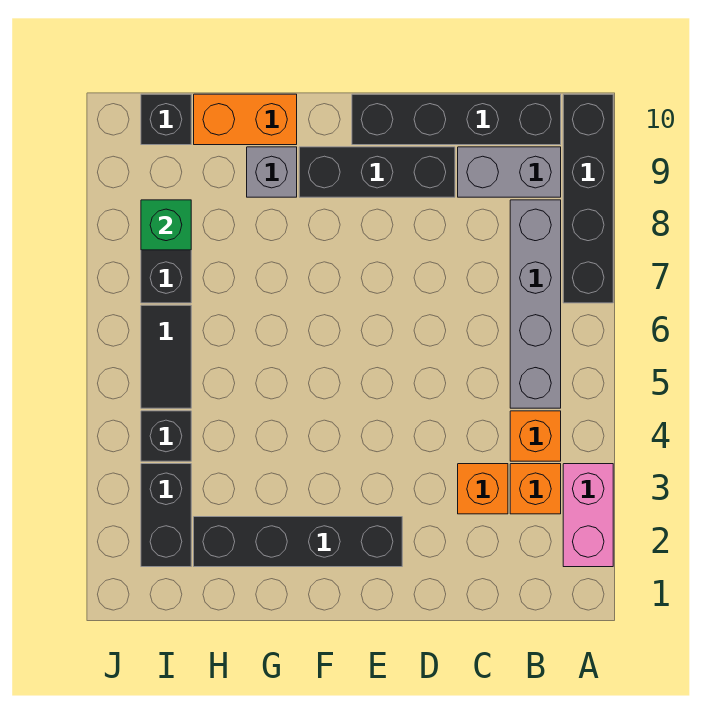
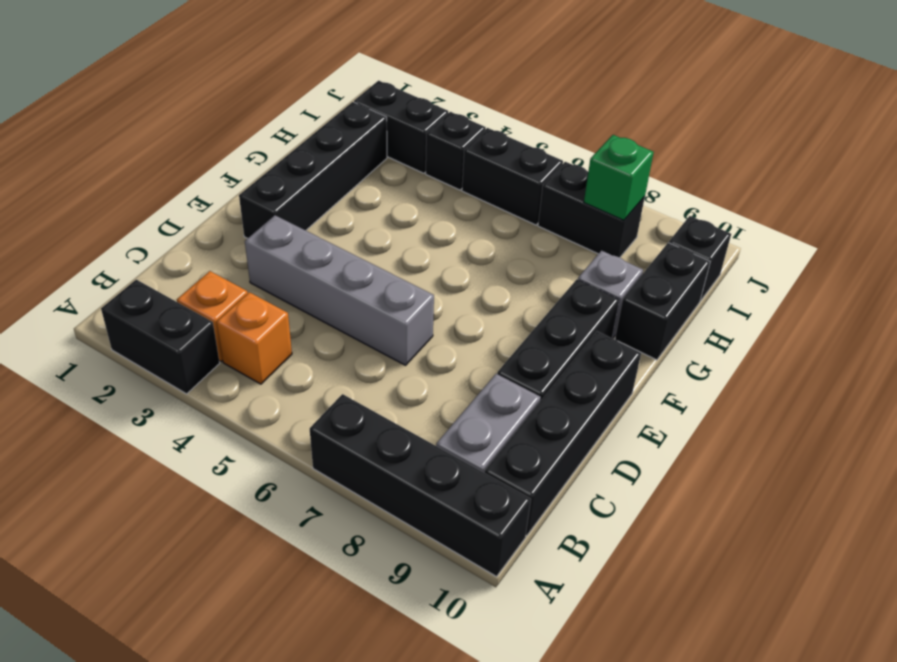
pink brick A2:A3 level 1 -> black brick A2:A3 level 1
grey brick B5:B8 level 1 -> grey brick D3:D6 level 1
orange brick C3 level 1 -> none
orange brick G10:H10 level 1 -> black brick G10:H10 level 1
black tile I5:I6 level 1 -> black brick I5:I6 level 1

